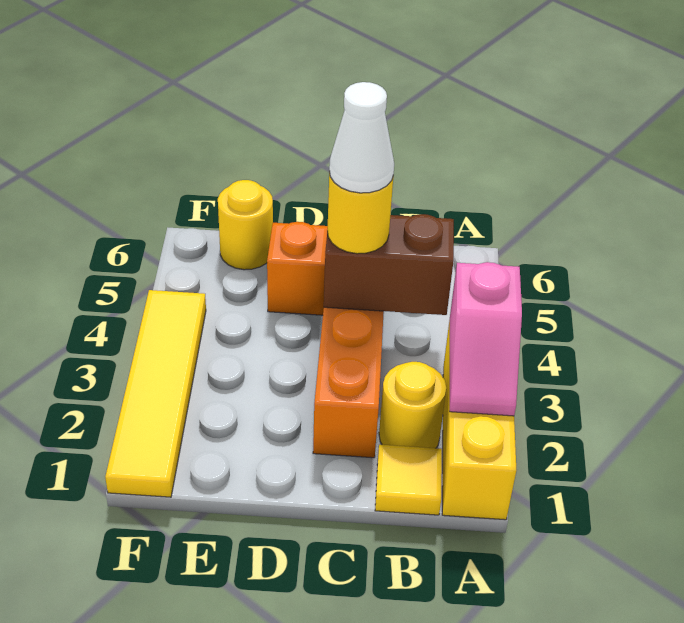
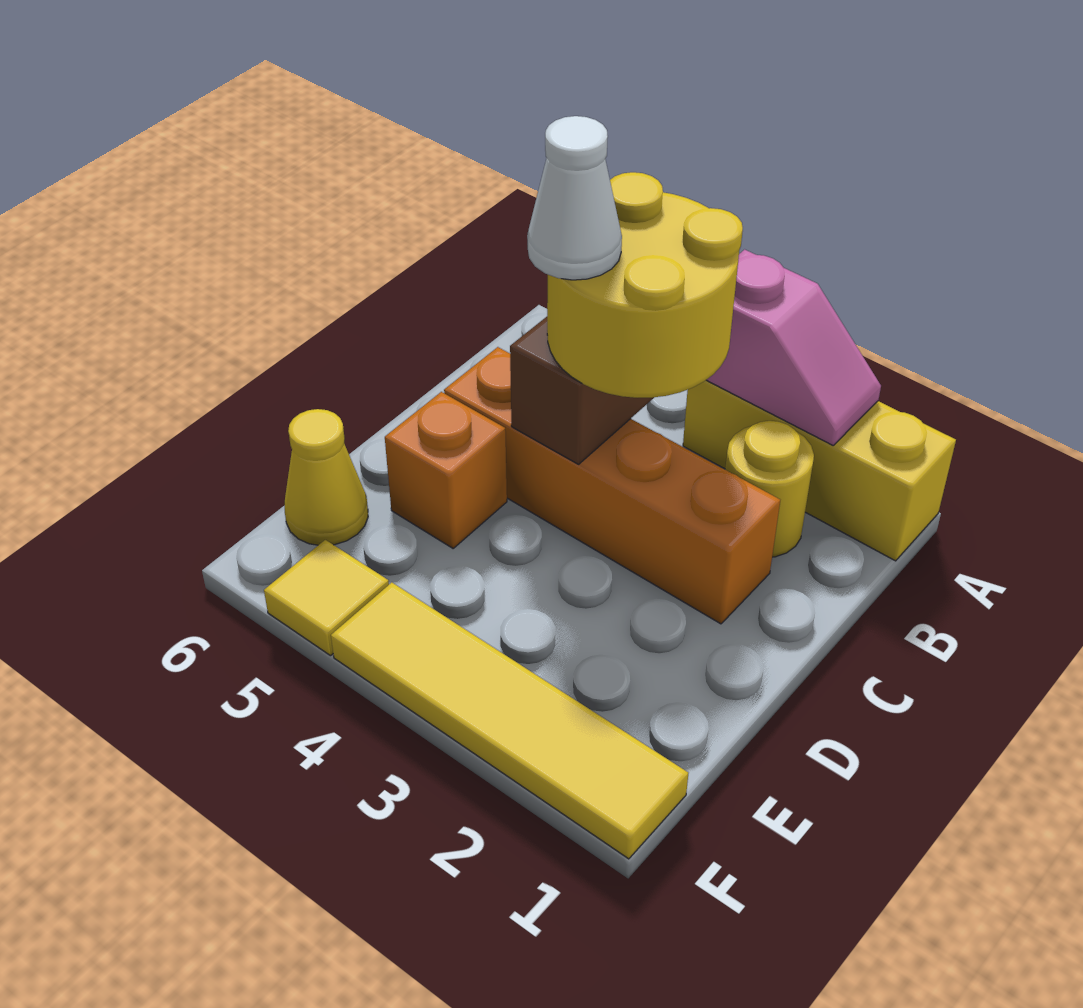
yellow tile B1 level 1 -> yellow tile F5 level 1
yellow round brick C4 level 3 -> yellow round brick B3:C4 level 3
yellow round brick E6 level 1 -> yellow cone E6 level 1

